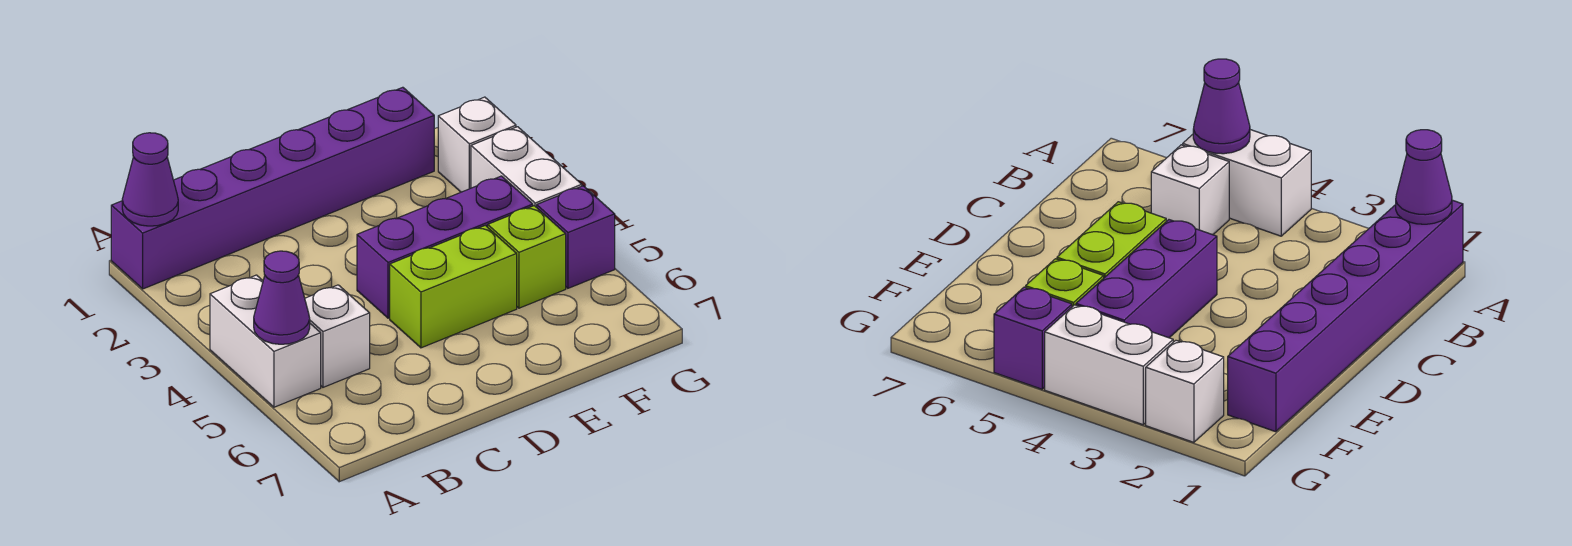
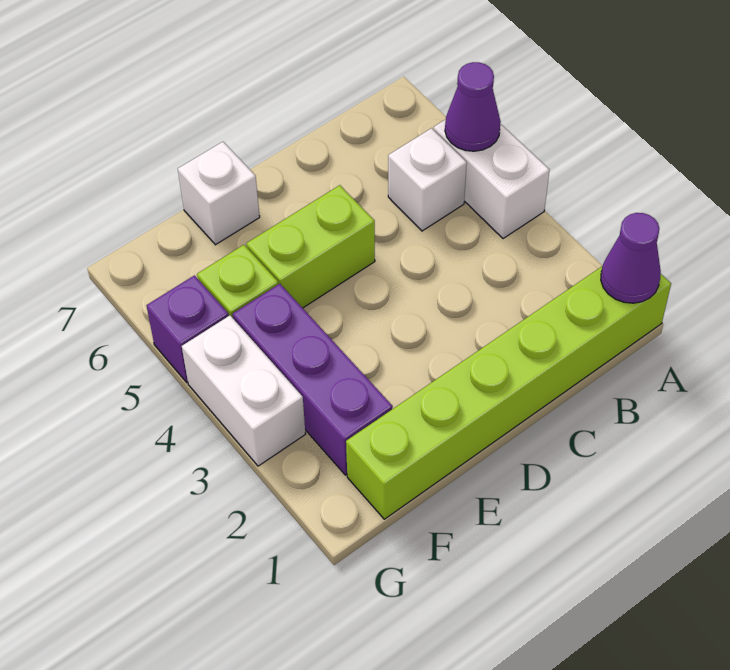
purple brick A1:F1 level 1 -> lime brick A1:F1 level 1
purple brick D4:F4 level 1 -> purple brick F2:F4 level 1
white brick G2 level 1 -> white brick E7 level 1

